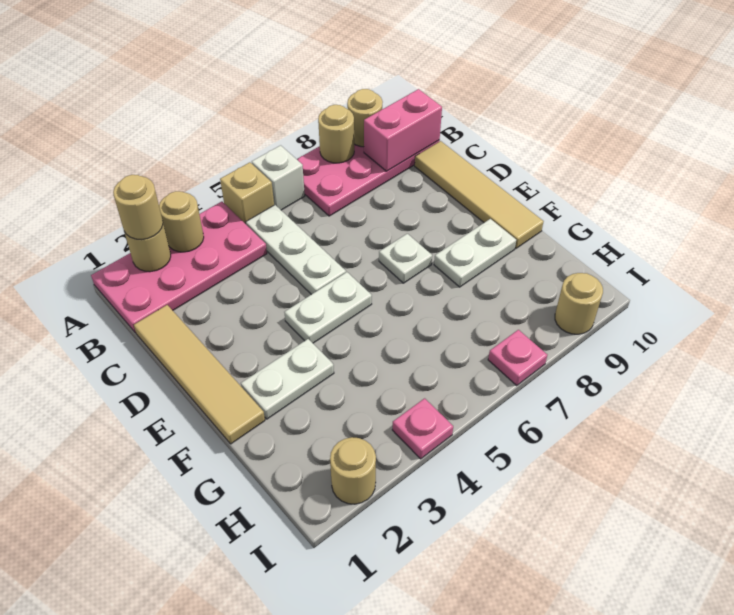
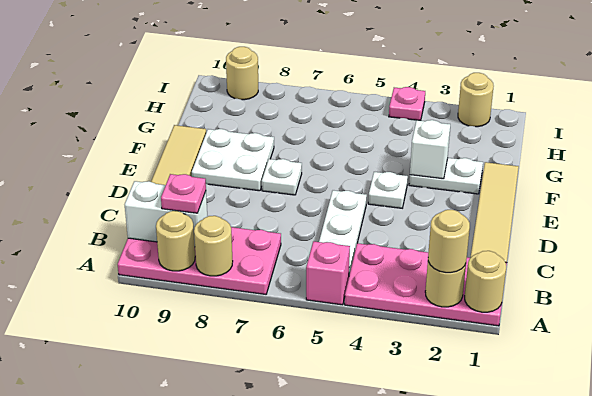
tan round brick A3 level 2 -> tan round brick A1 level 2
tan brick A5 level 1 -> pink brick A5 level 1
white brick A6 level 1 -> white brick F3 level 2
pink brick B9:B10 level 2 -> white brick B9:B10 level 2
white plate E4:E5 level 1 -> white plate E4 level 1
white plate F8:F9 level 1 -> white plate E8:F9 level 1
pink plate I7 level 1 -> pink plate B9 level 3

